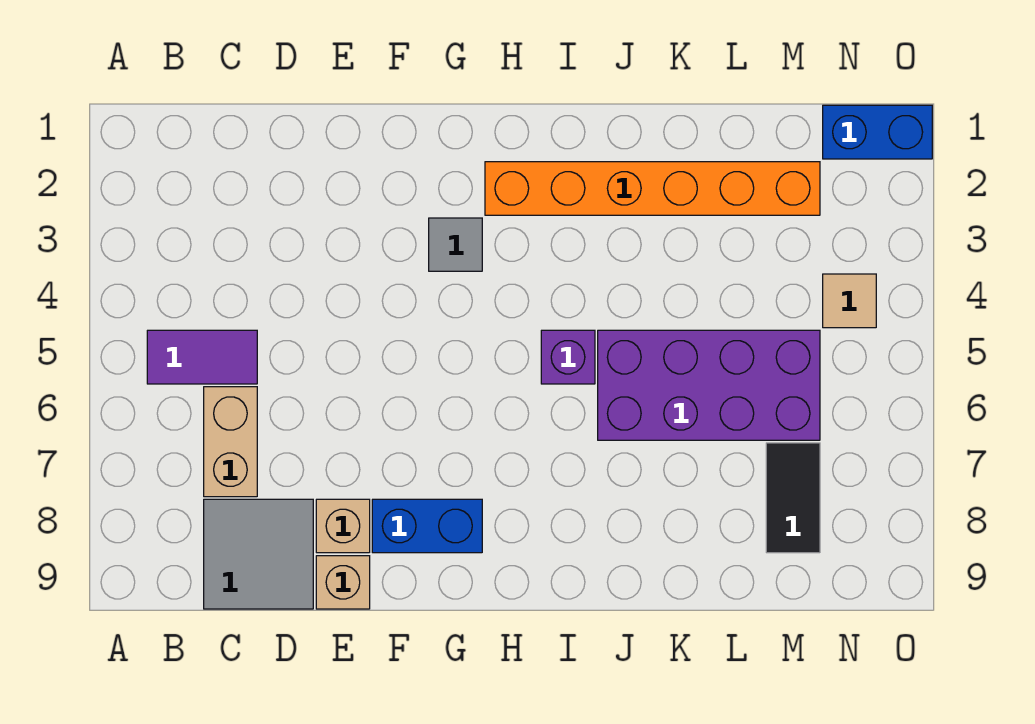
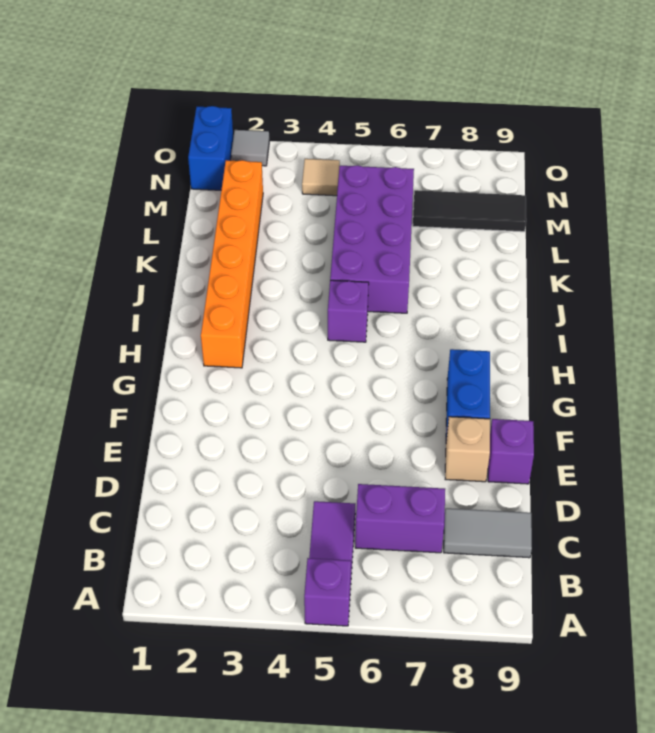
none -> purple brick A5 level 1
tan brick C6:C7 level 1 -> purple brick C6:C7 level 1
grey tile C8:D9 level 1 -> grey tile C8:C9 level 1
tan brick E9 level 1 -> purple brick E9 level 1
grey tile G3 level 1 -> grey tile O2 level 1
black tile M7:M8 level 1 -> black tile M7:M9 level 1

